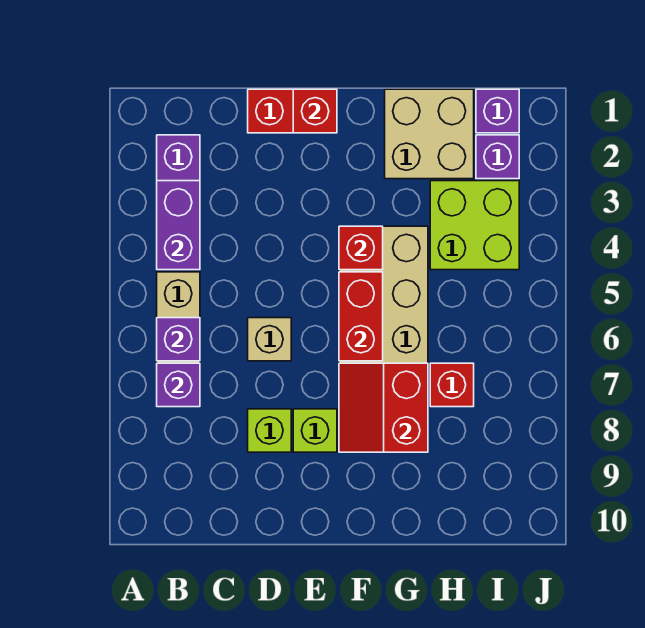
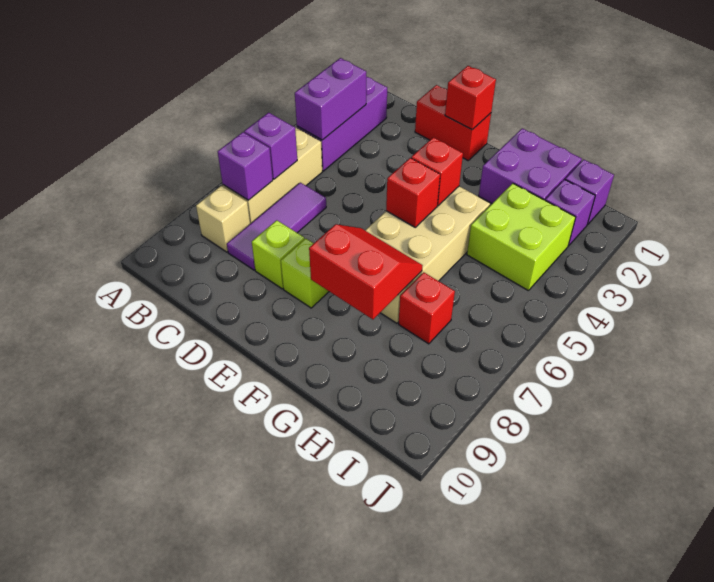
none -> purple tile C6:C8 level 1
tan brick D6 level 1 -> tan brick B8 level 1
red brick F5:F6 level 2 -> red brick F5 level 2
red slope F7:G8 level 2 top G -> red slope F7:G8 level 2 top 8
tan brick G1:H2 level 1 -> purple brick G1:H2 level 1

